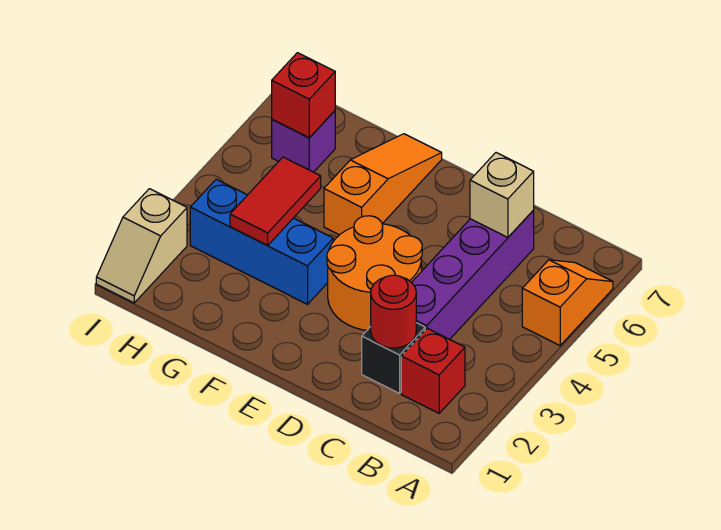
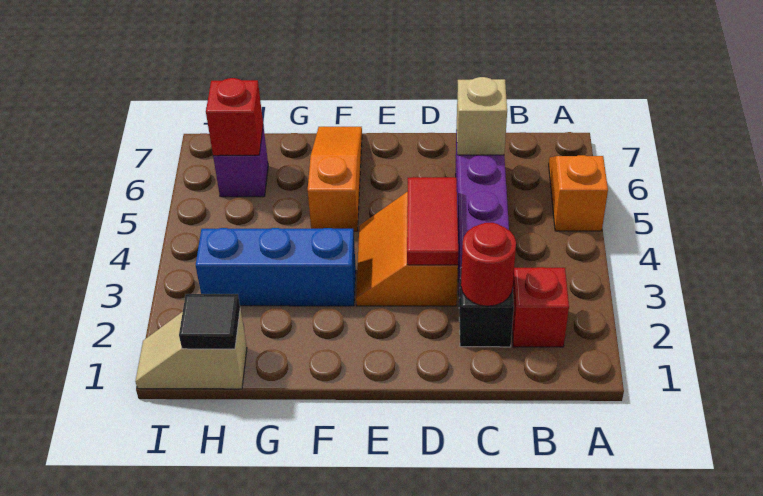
orange round brick D3:E4 level 1 -> orange slope D3:E4 level 1 top D
red tile G3:G4 level 2 -> red tile D3:D4 level 2
none -> black tile H1 level 2
tan slope I1:I2 level 1 top 2 -> tan slope H1:I1 level 1 top H

